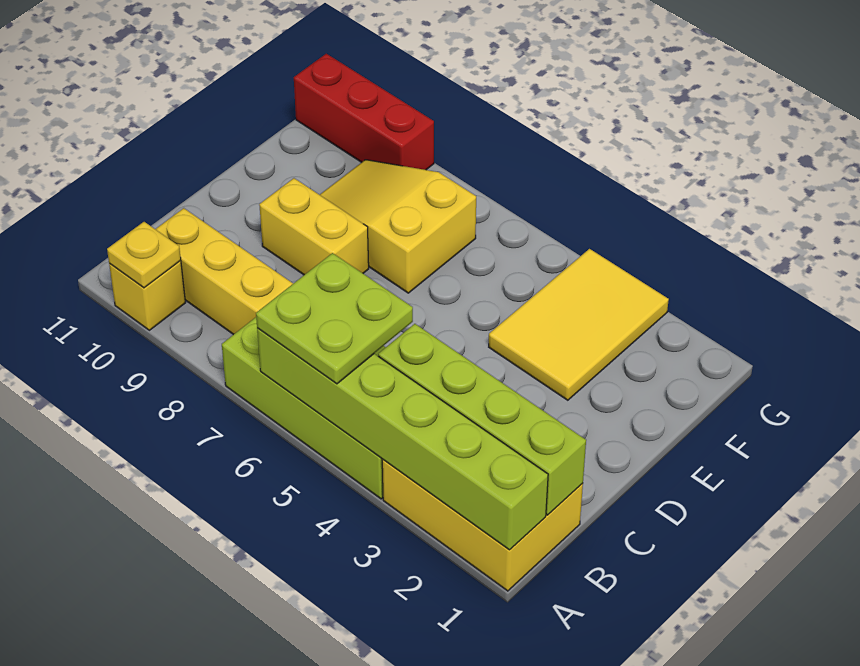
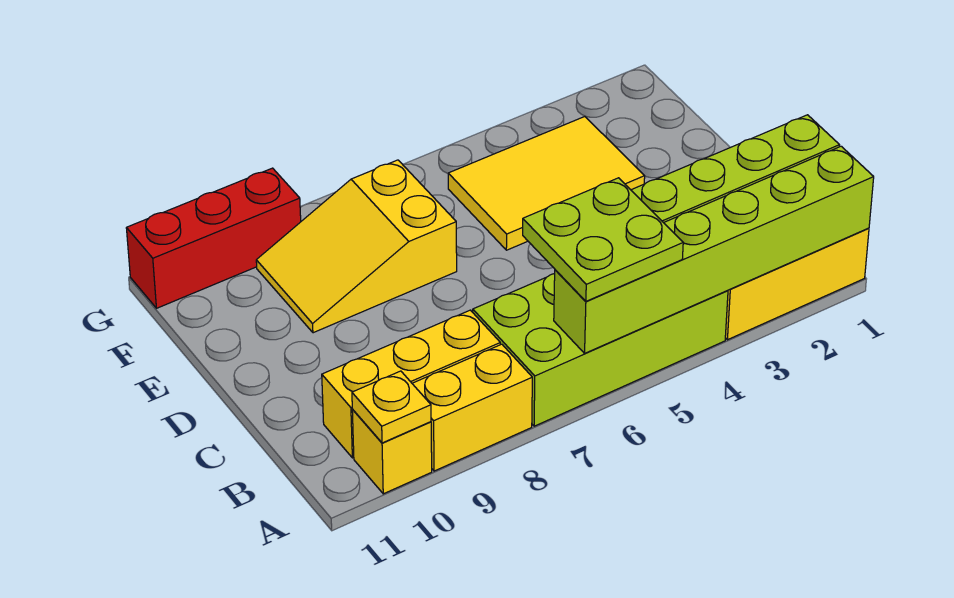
yellow brick D8:D9 level 1 -> yellow brick A8:A9 level 1
yellow tile E3:G4 level 1 -> yellow tile E3:F5 level 1

